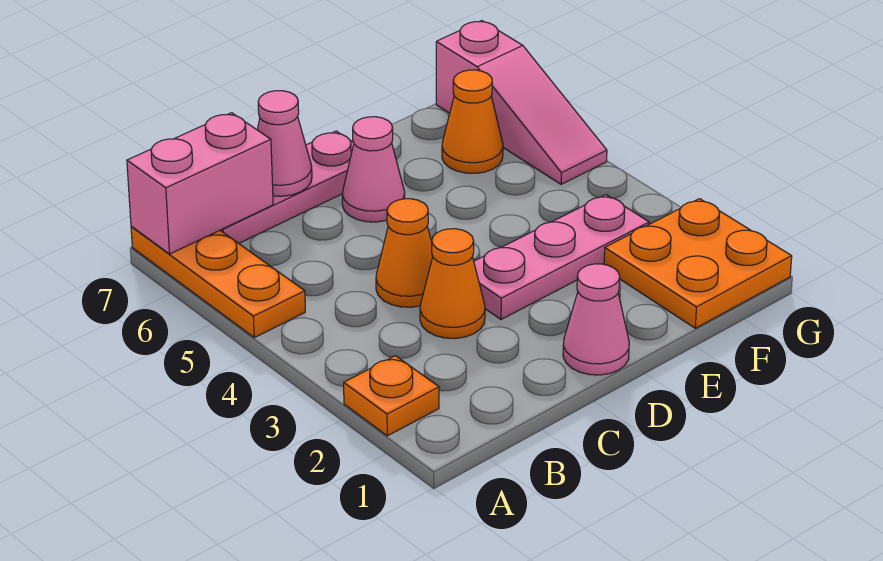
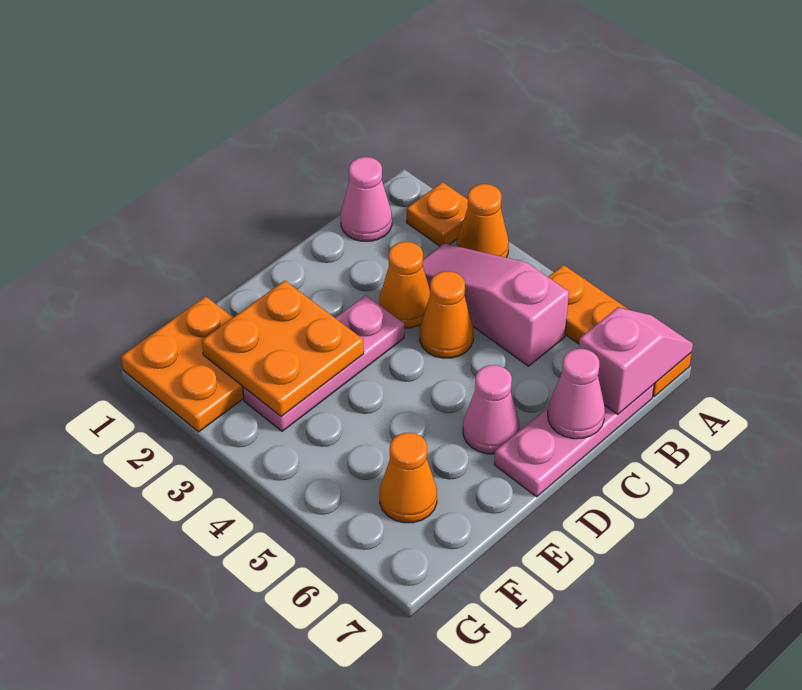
none -> orange cone A3 level 1
pink brick A7:B7 level 2 -> pink slope A7:B7 level 2 top B
pink cone D1 level 1 -> pink cone B1 level 1
none -> orange plate E2:F3 level 2
pink slope G5:G7 level 1 top 7 -> pink slope B3:B5 level 1 top 5

